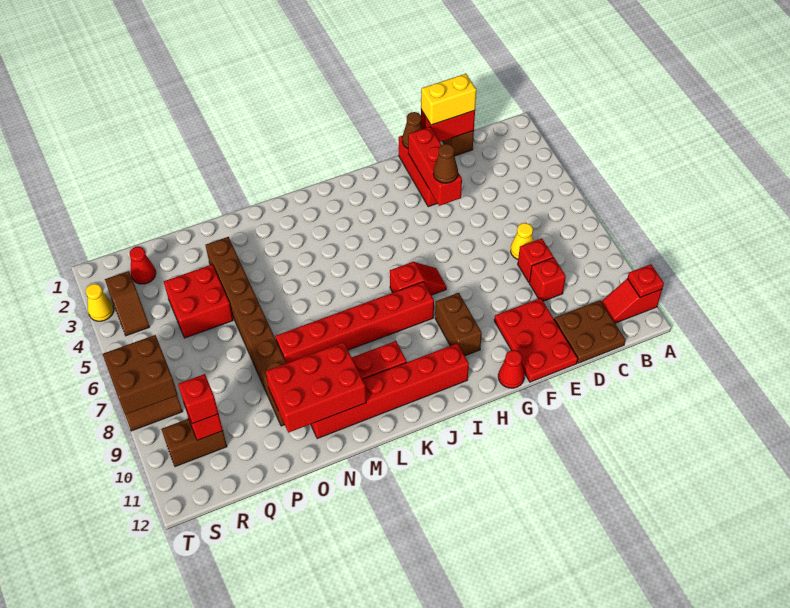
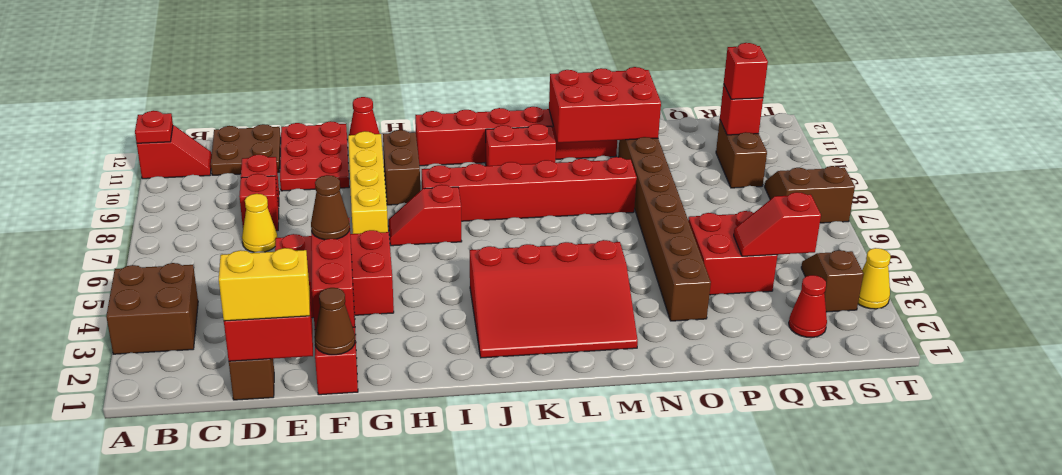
none -> red brick E4:G5 level 1
none -> yellow brick G7:G10 level 1
none -> red slope J2:M4 level 1 top 4
none -> red slope Q4:R4 level 2 top R
brown brick R10:S10 level 1 -> brown brick R9:R10 level 1
brown brick S7:T8 level 2 -> brown brick A3:B4 level 1

